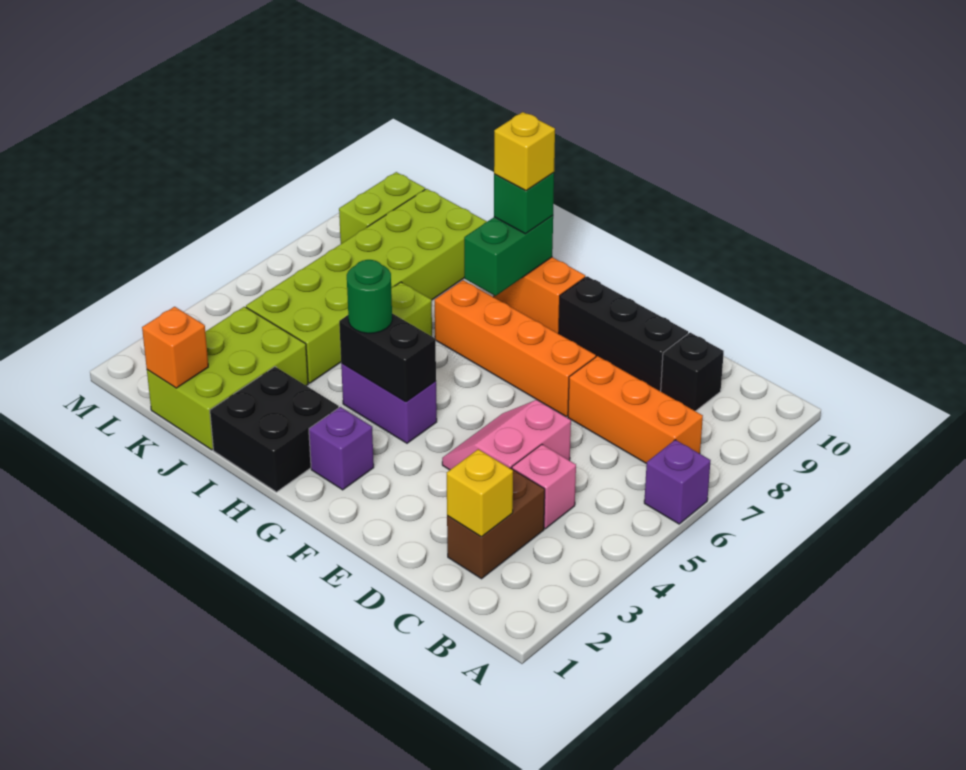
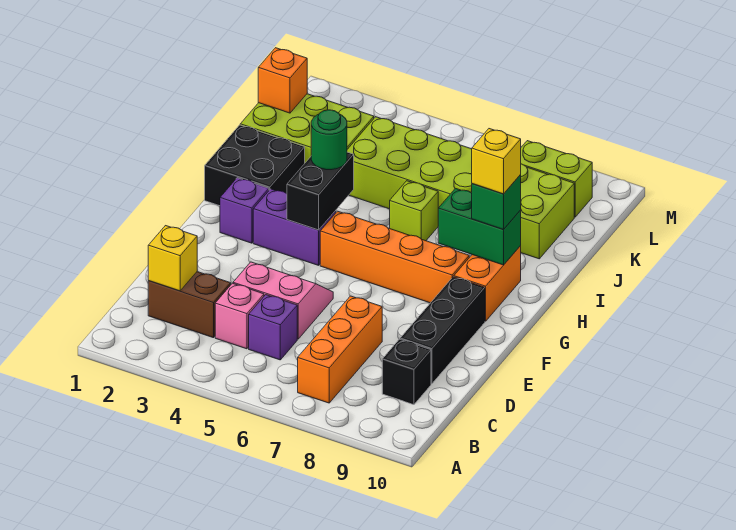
purple brick A6 level 1 -> purple brick C5 level 1
orange brick E7:H7 level 1 -> orange brick G5:G8 level 1
purple brick G4:H4 level 1 -> purple brick G3:G4 level 1

